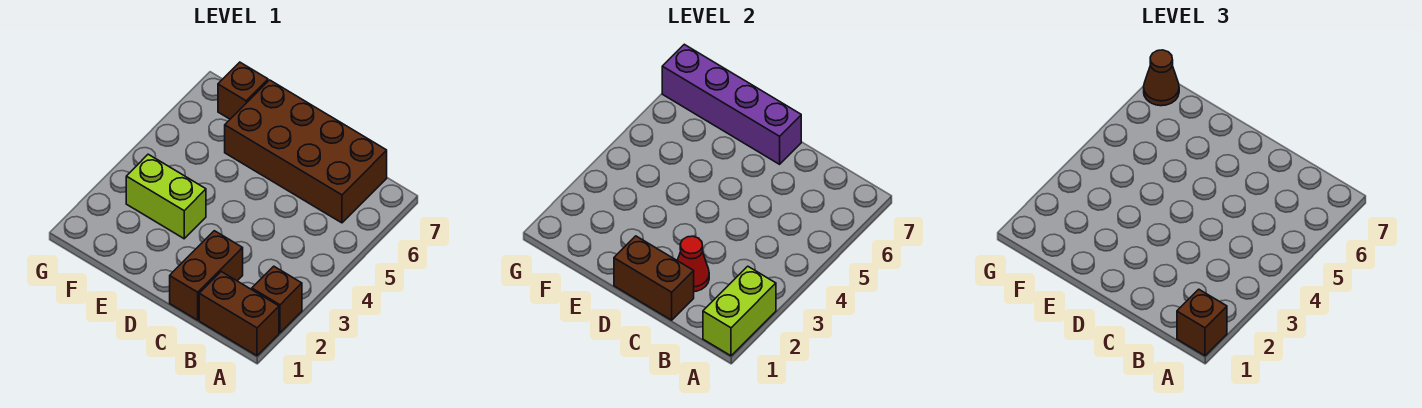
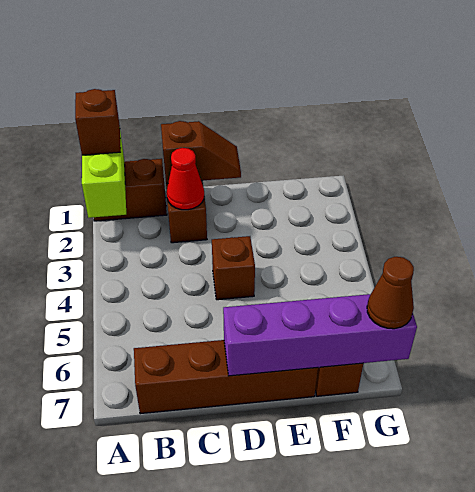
brown brick A2 level 1 -> brown brick D4 level 1
brown brick B6:E7 level 1 -> brown brick B7:E7 level 1
brown brick C1:D1 level 2 -> brown slope C1:D1 level 2 top C
lime brick E3:F3 level 1 -> none

